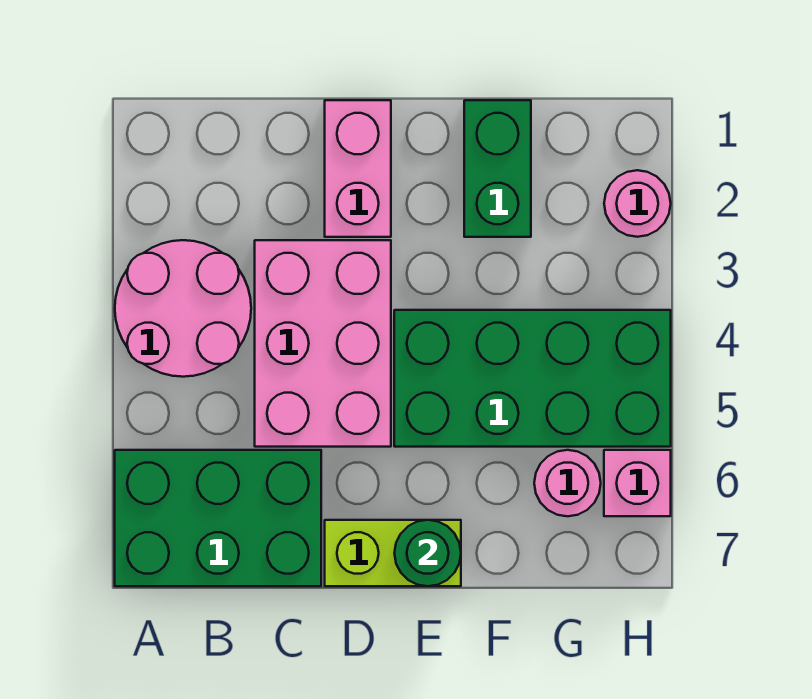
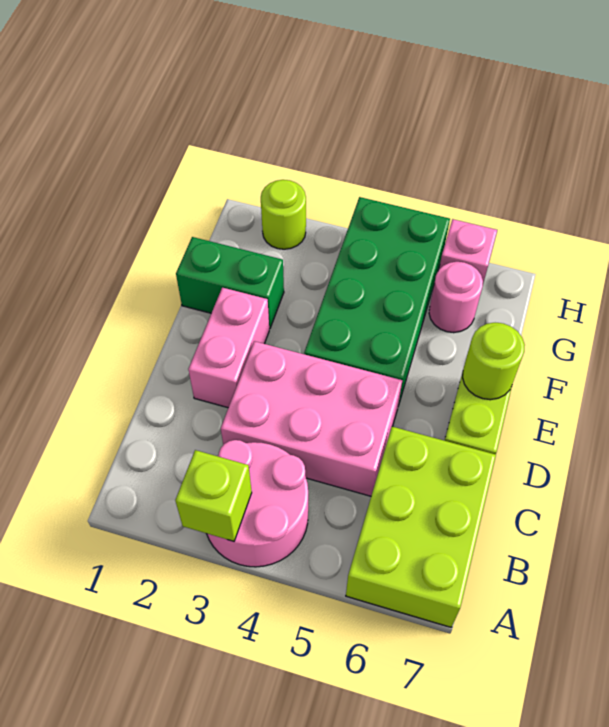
none -> lime brick A3 level 2
green brick A6:C7 level 1 -> lime brick A6:C7 level 1
pink brick D1:D2 level 1 -> pink brick D2:E2 level 1
green round brick E7 level 2 -> lime round brick E7 level 2
pink round brick H2 level 1 -> lime round brick H2 level 1

